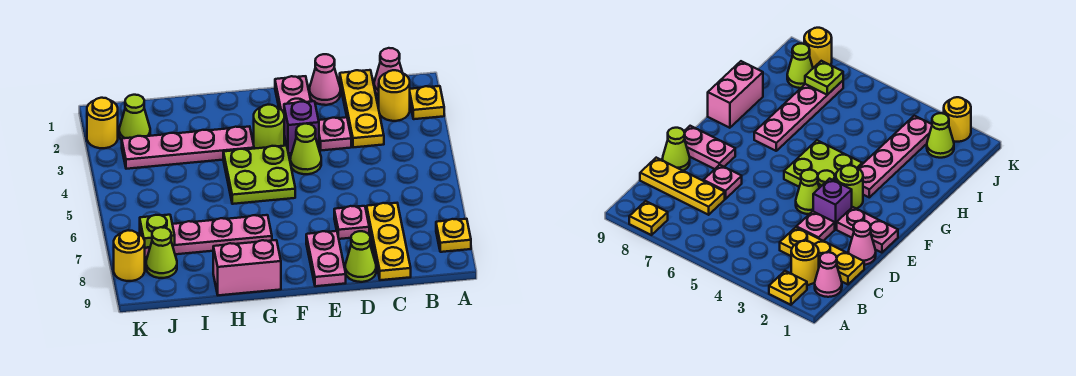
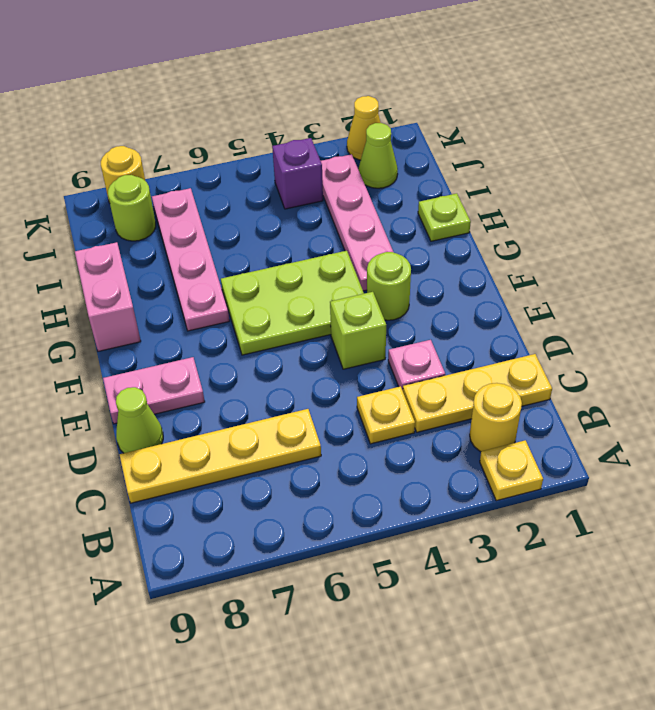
yellow plate A8 level 1 -> yellow plate C4 level 1
pink cone B1 level 1 -> none
yellow plate C7:C9 level 1 -> yellow plate C6:C9 level 1
pink cone D1 level 1 -> none
pink plate D7 level 1 -> none
pink plate E1:E2 level 1 -> none
purple brick E3 level 1 -> purple brick J4 level 1
lime cone E4 level 1 -> lime brick E4 level 1
lime plate F4:G5 level 1 -> lime plate F4:G6 level 1
lime plate J7 level 2 -> lime plate H1 level 1
lime cone J8 level 1 -> lime round brick J8 level 1
yellow round brick K2 level 1 -> yellow cone K2 level 1

